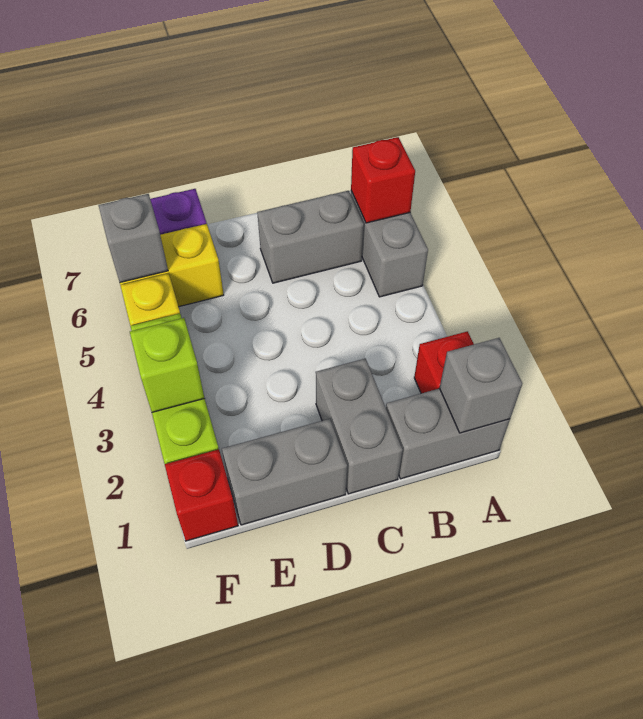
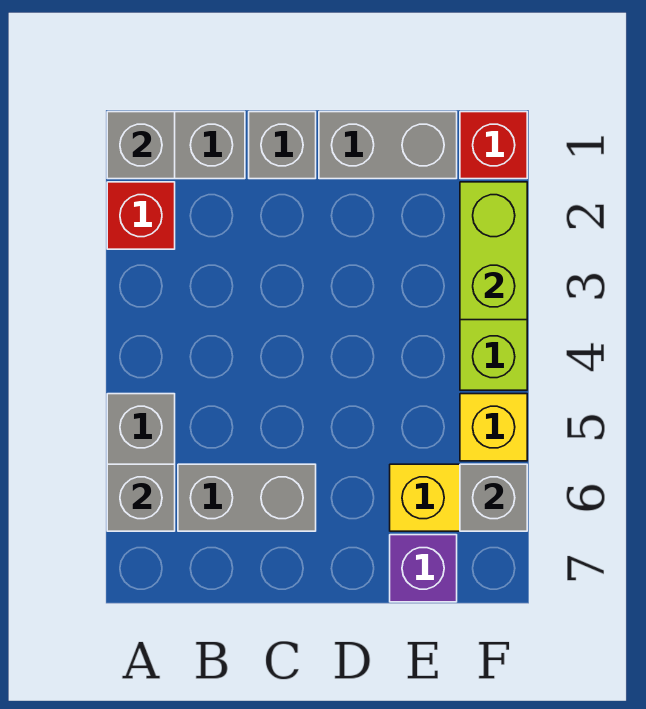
red brick A6 level 2 -> grey brick A6 level 2
grey brick C1:C2 level 1 -> grey brick C1 level 1
lime brick F3 level 2 -> lime brick F2:F3 level 2

